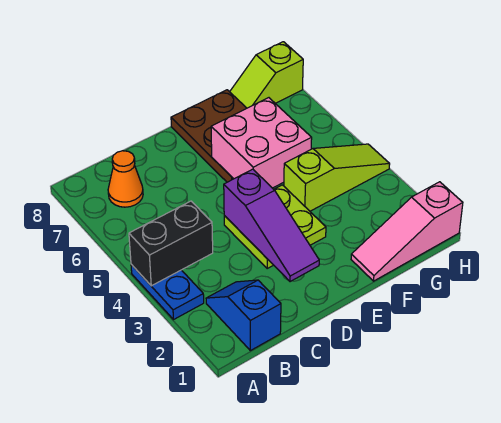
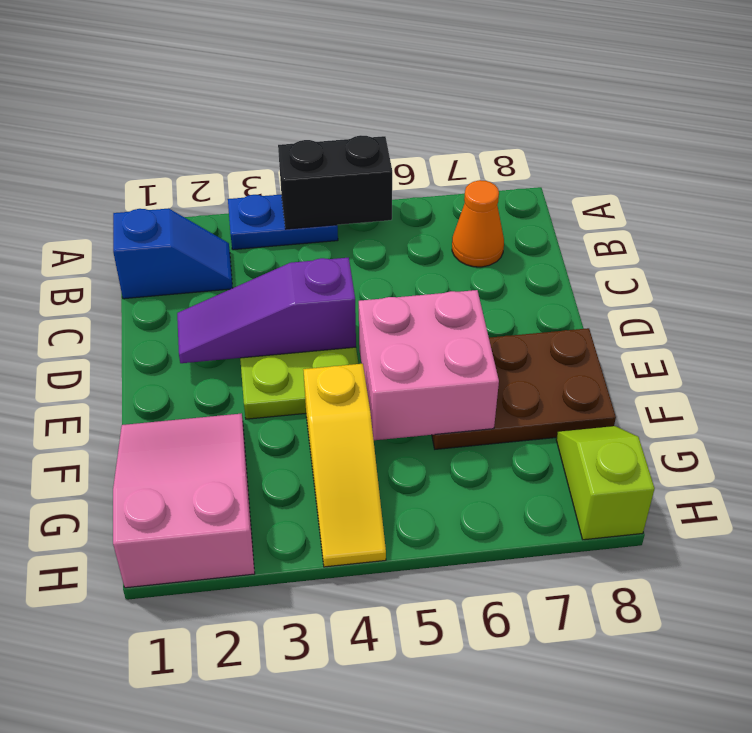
black brick A4:B4 level 2 -> black brick A4:A5 level 2
pink slope F1:H1 level 1 top H -> pink slope F1:H2 level 1 top H
lime slope F4:H4 level 1 top F -> yellow slope F4:H4 level 1 top F

